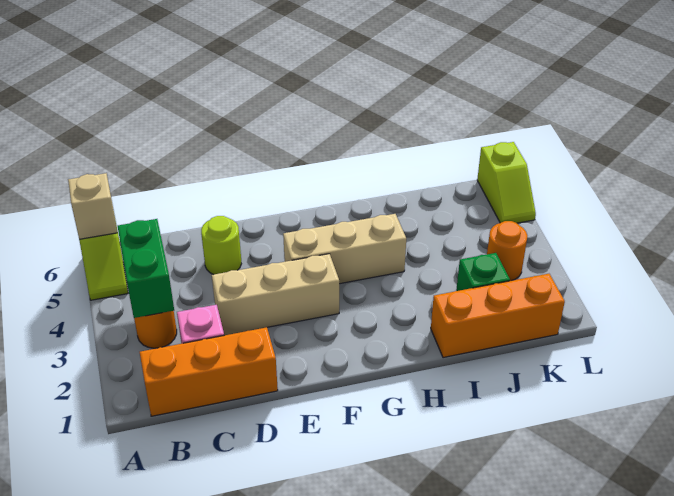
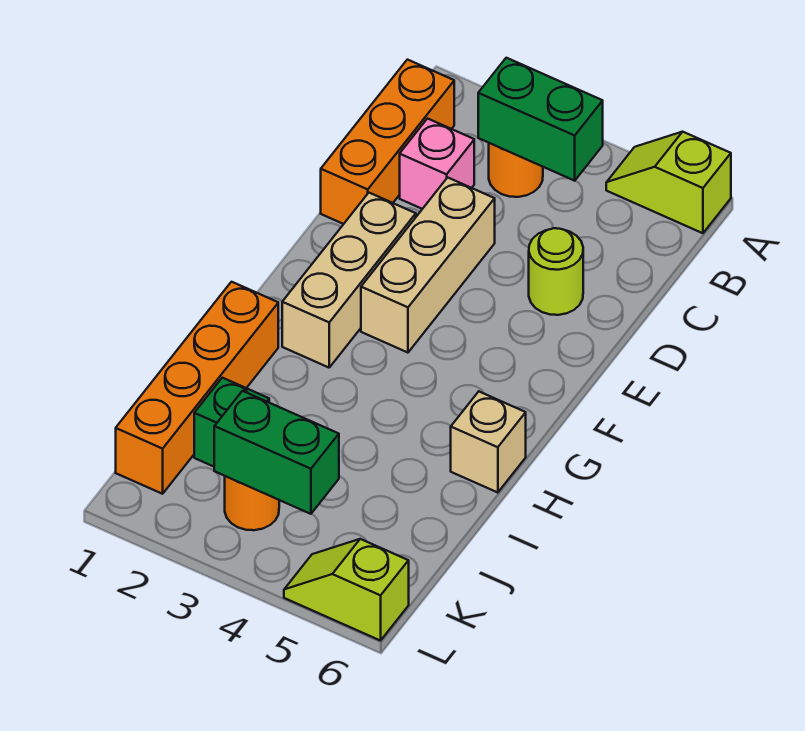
tan brick A6 level 2 -> tan brick H6 level 1
tan brick F4:H4 level 1 -> tan brick E2:G2 level 1
orange brick I1:K1 level 1 -> orange brick H1:K1 level 1
none -> green brick K3:K4 level 2

